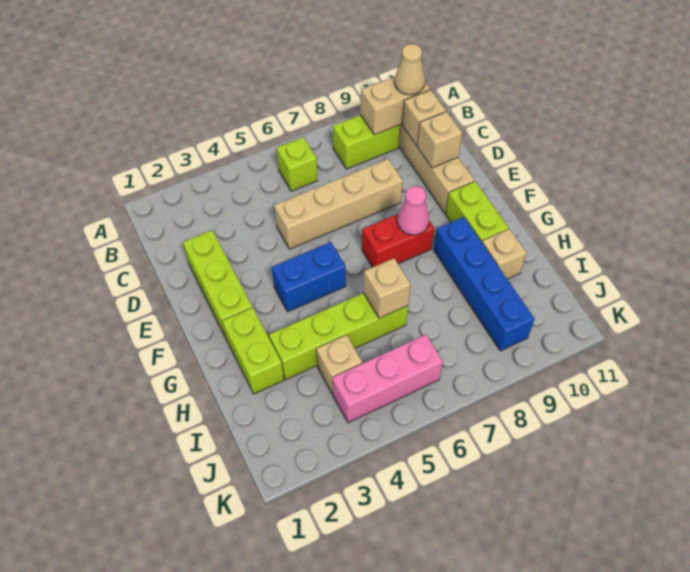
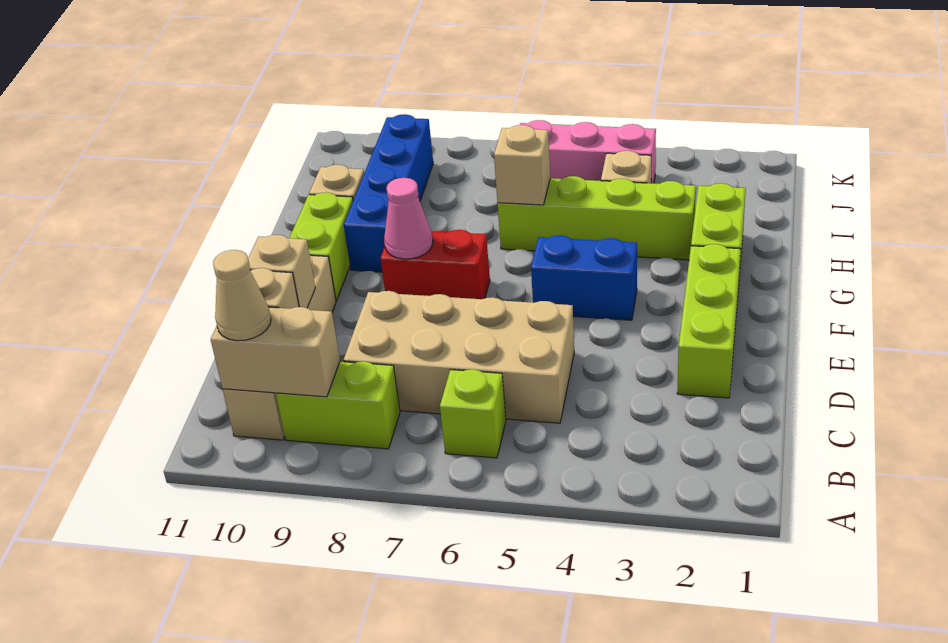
tan brick D5:D8 level 1 -> tan brick C5:D8 level 1

